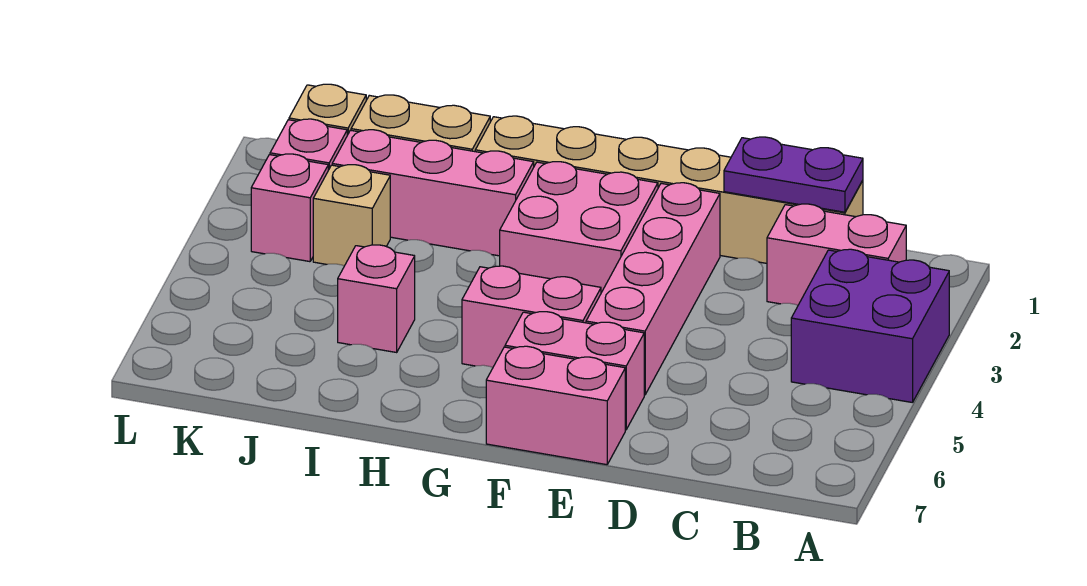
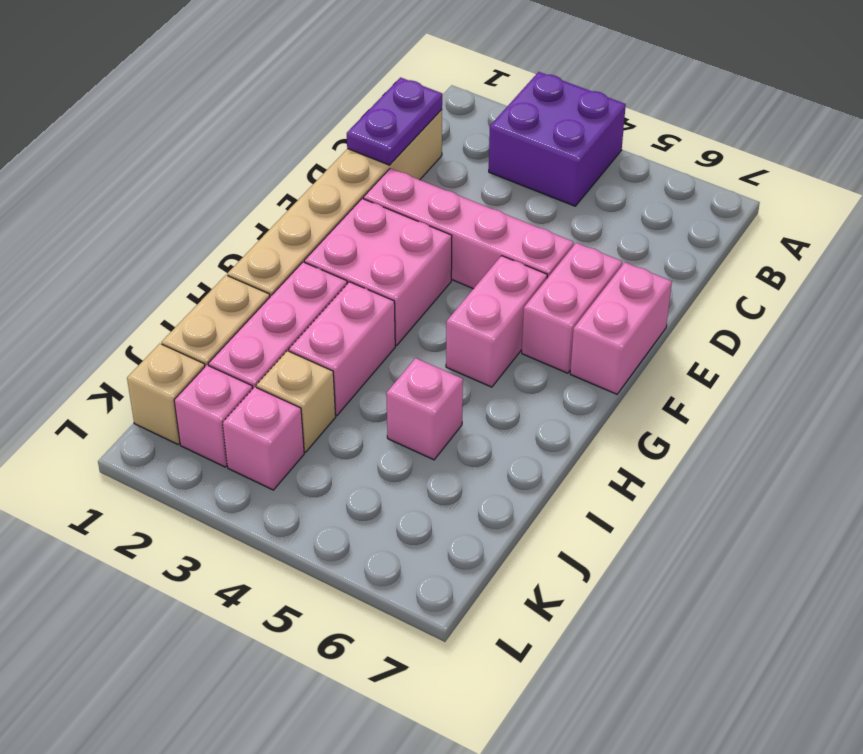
pink brick B2:C2 level 1 -> pink brick H3:I3 level 1

